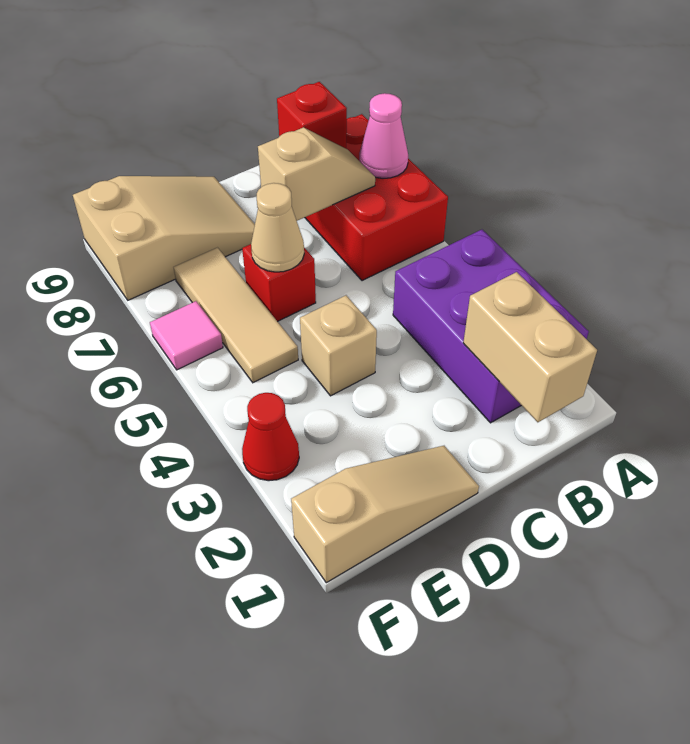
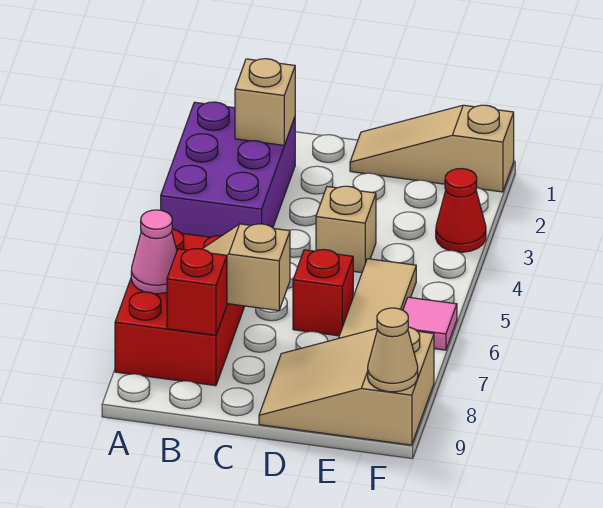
tan brick B1:B2 level 2 -> tan brick B2 level 2
tan cone D6 level 2 -> tan cone F9 level 2

